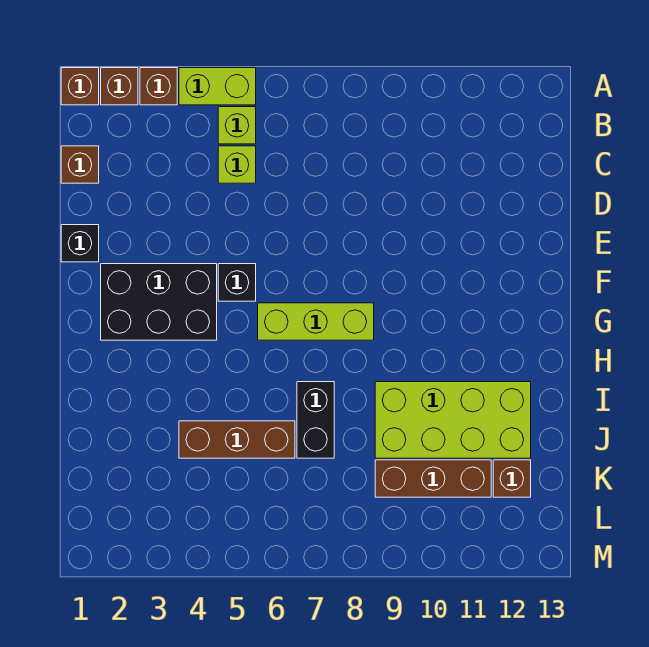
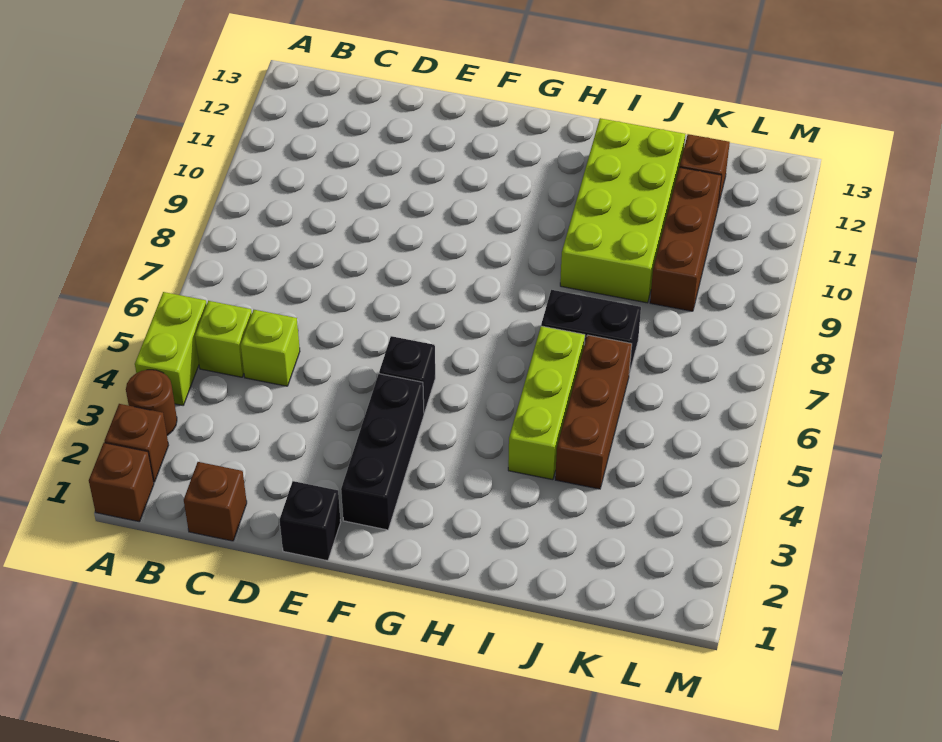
brown brick A3 level 1 -> brown round brick A3 level 1
black brick F2:G4 level 1 -> black brick F2:F4 level 1
lime brick G6:G8 level 1 -> lime brick I4:I6 level 1

